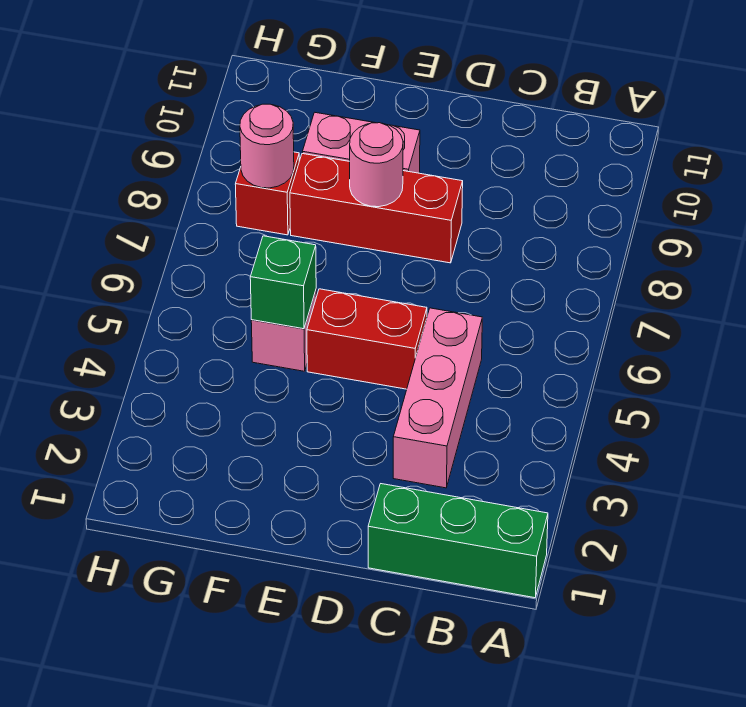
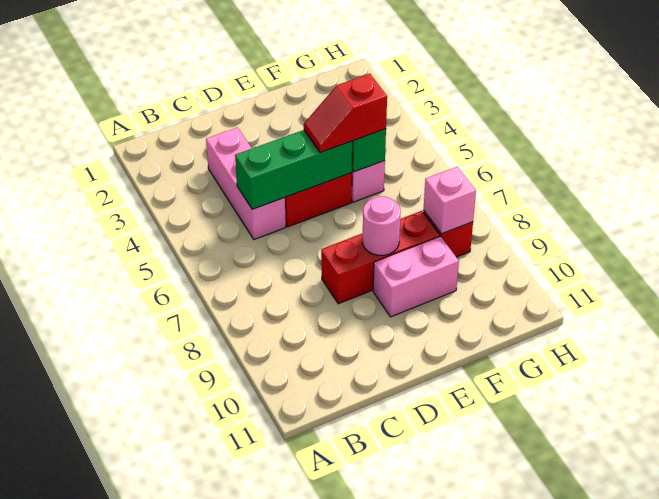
green brick A1:C1 level 1 -> green brick C5:E5 level 2
none -> red slope E5:F5 level 3 top F
pink round brick G8 level 2 -> pink brick G8 level 2

